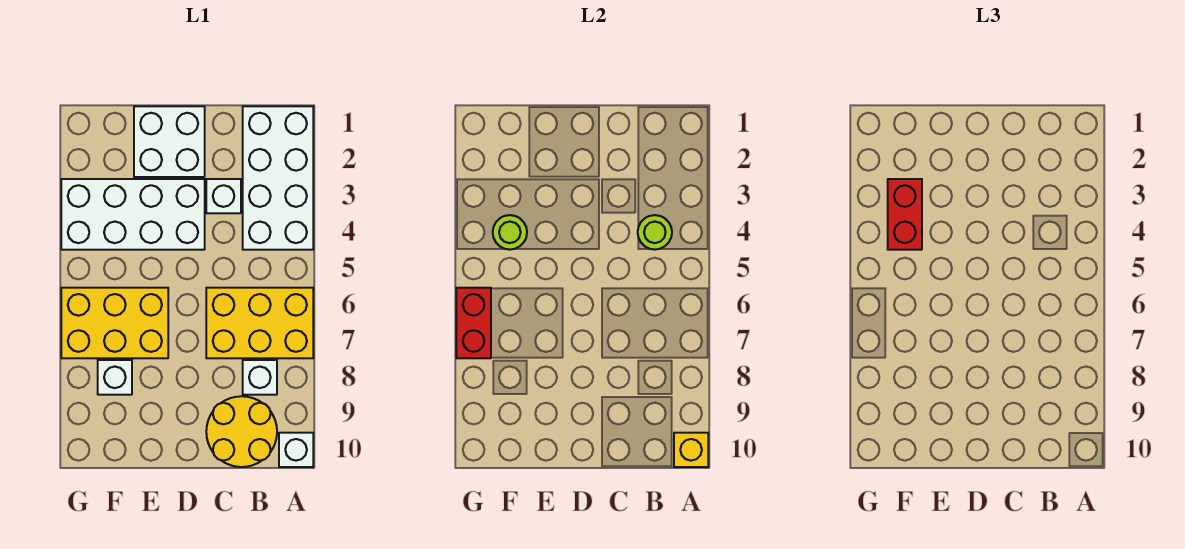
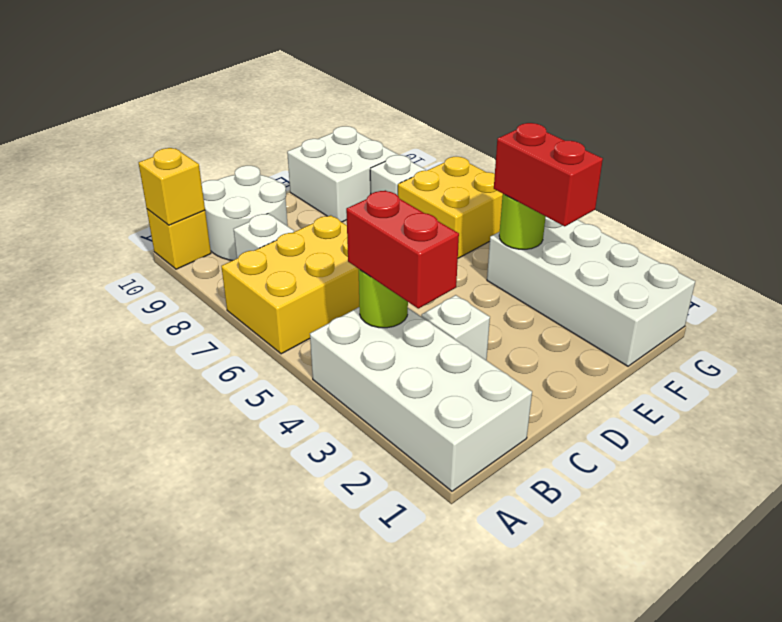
white brick A10 level 1 -> yellow brick A10 level 1
yellow round brick B9:C10 level 1 -> white round brick B9:C10 level 1
white brick D1:E2 level 1 -> white brick E9:F10 level 1
white brick D3:G4 level 1 -> white brick F1:G4 level 1
yellow brick E6:G7 level 1 -> yellow brick F6:G7 level 1
red brick G6:G7 level 2 -> red brick B3:B4 level 3

